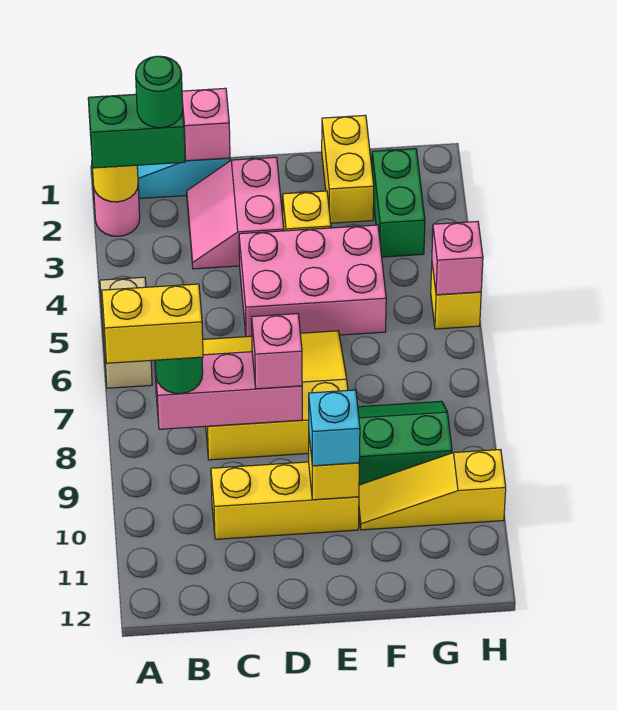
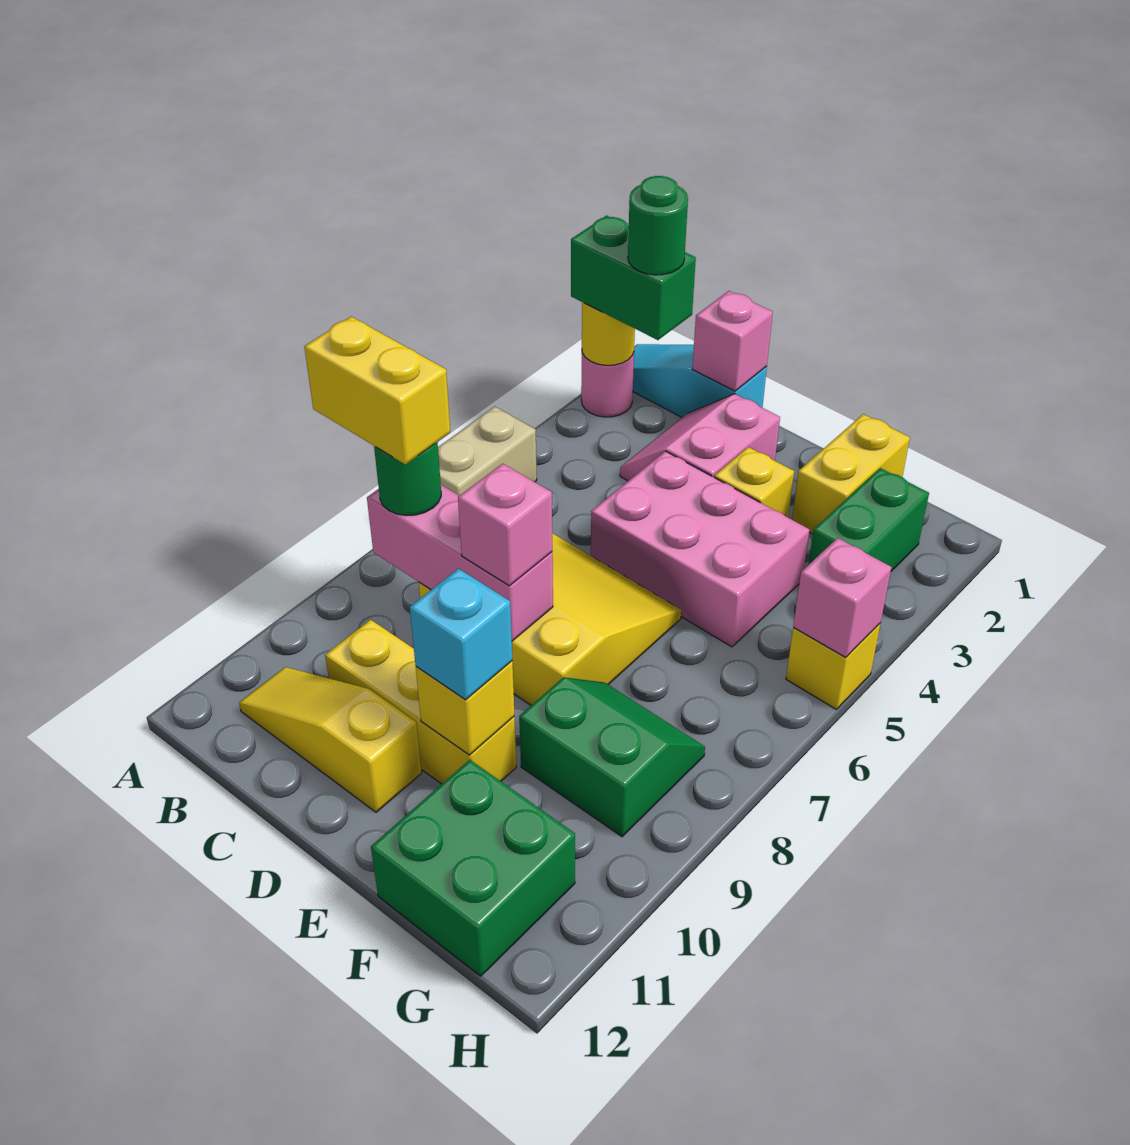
yellow slope F10:H10 level 1 top H -> yellow slope B11:D11 level 1 top D
none -> green brick F11:G12 level 1

